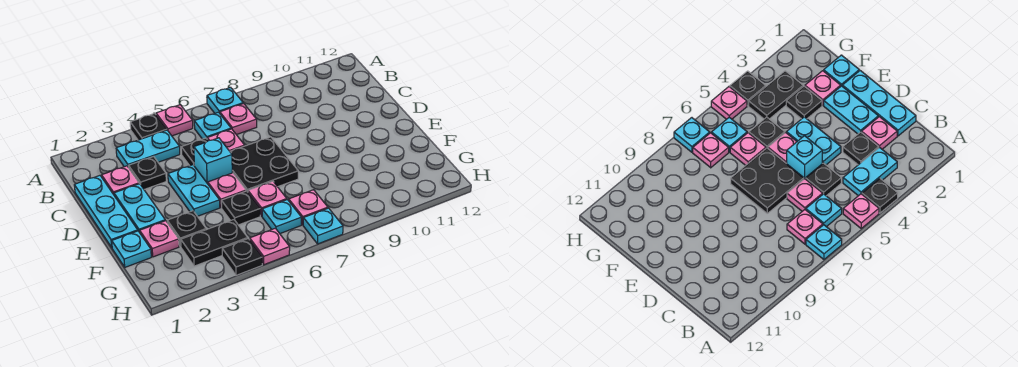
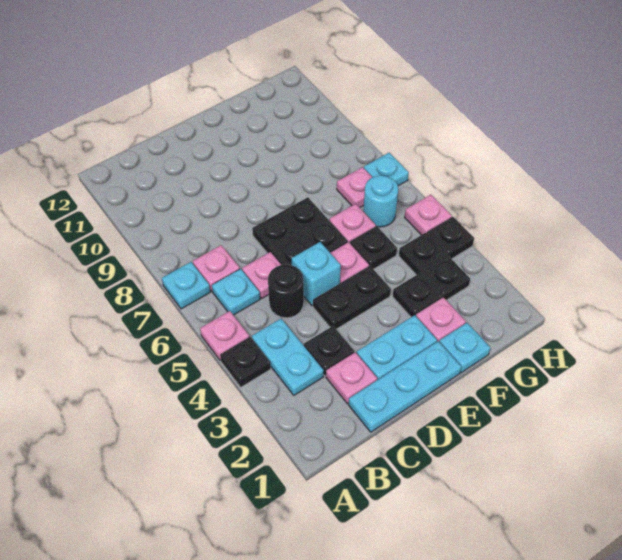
black plate C5 level 1 -> black round brick C5 level 1
cyan plate D4:E4 level 1 -> black plate D4:E4 level 1
cyan plate G6 level 1 -> cyan round brick G6 level 1

